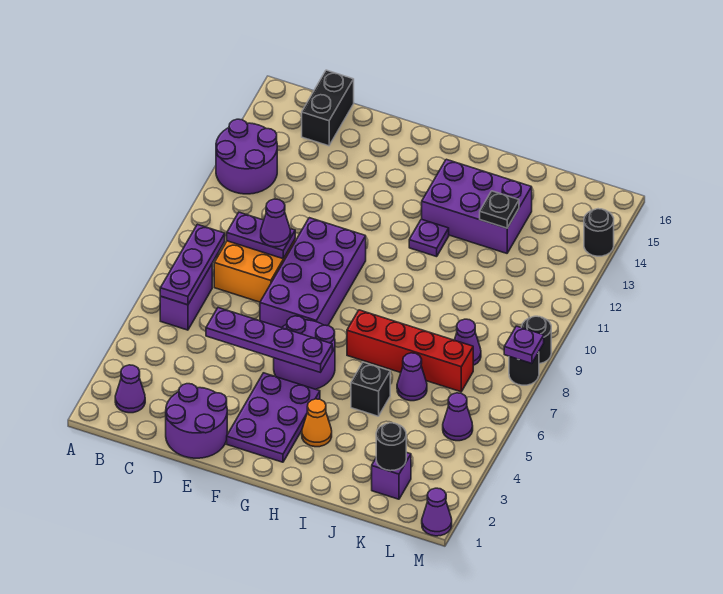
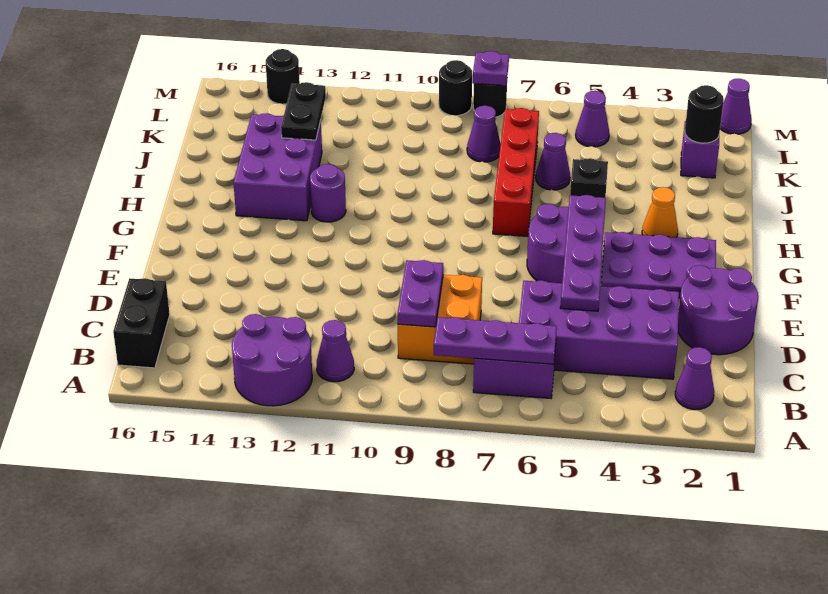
black brick C15:C16 level 1 -> black brick B16:C16 level 1
purple cone D9 level 3 -> purple cone B11 level 1
purple brick E7:F10 level 1 -> purple brick C3:D6 level 1
purple plate H12 level 1 -> purple round brick H12 level 1
black plate J13 level 2 -> black plate J13:K13 level 2

